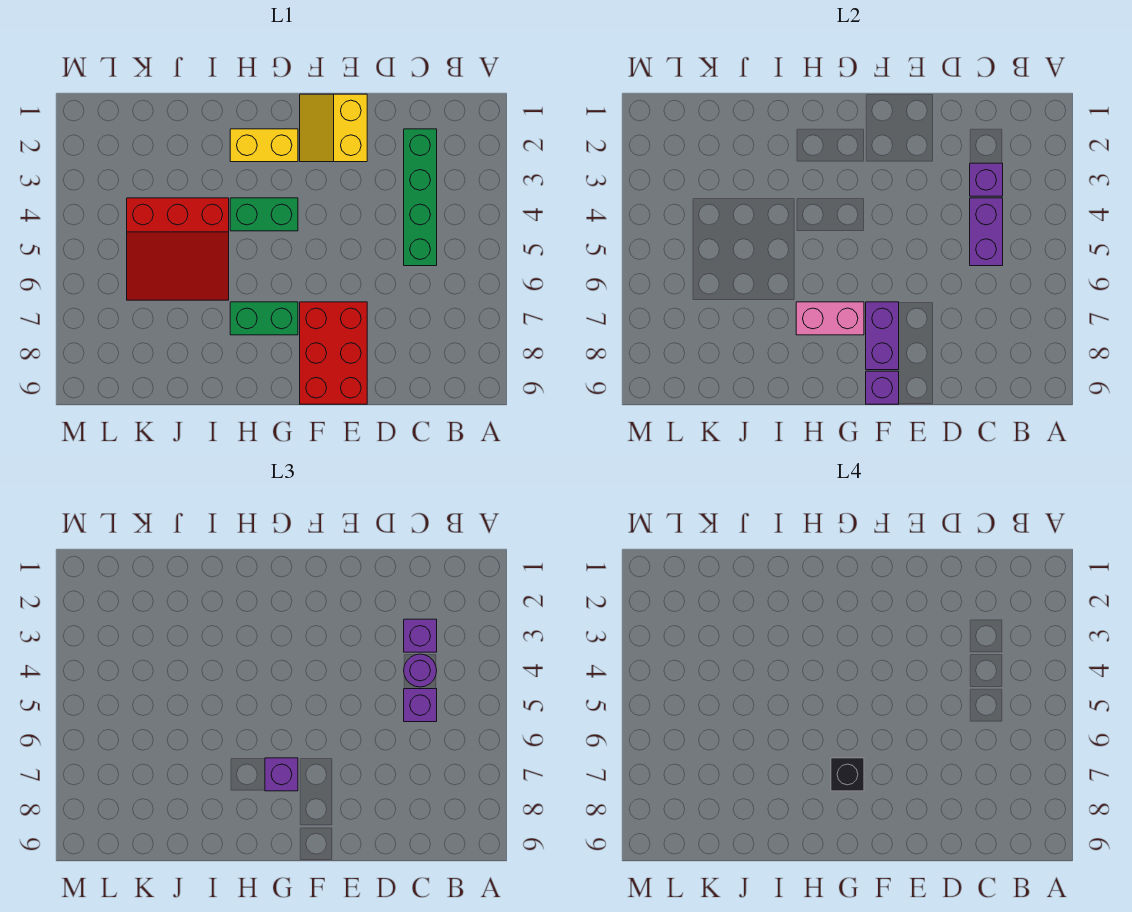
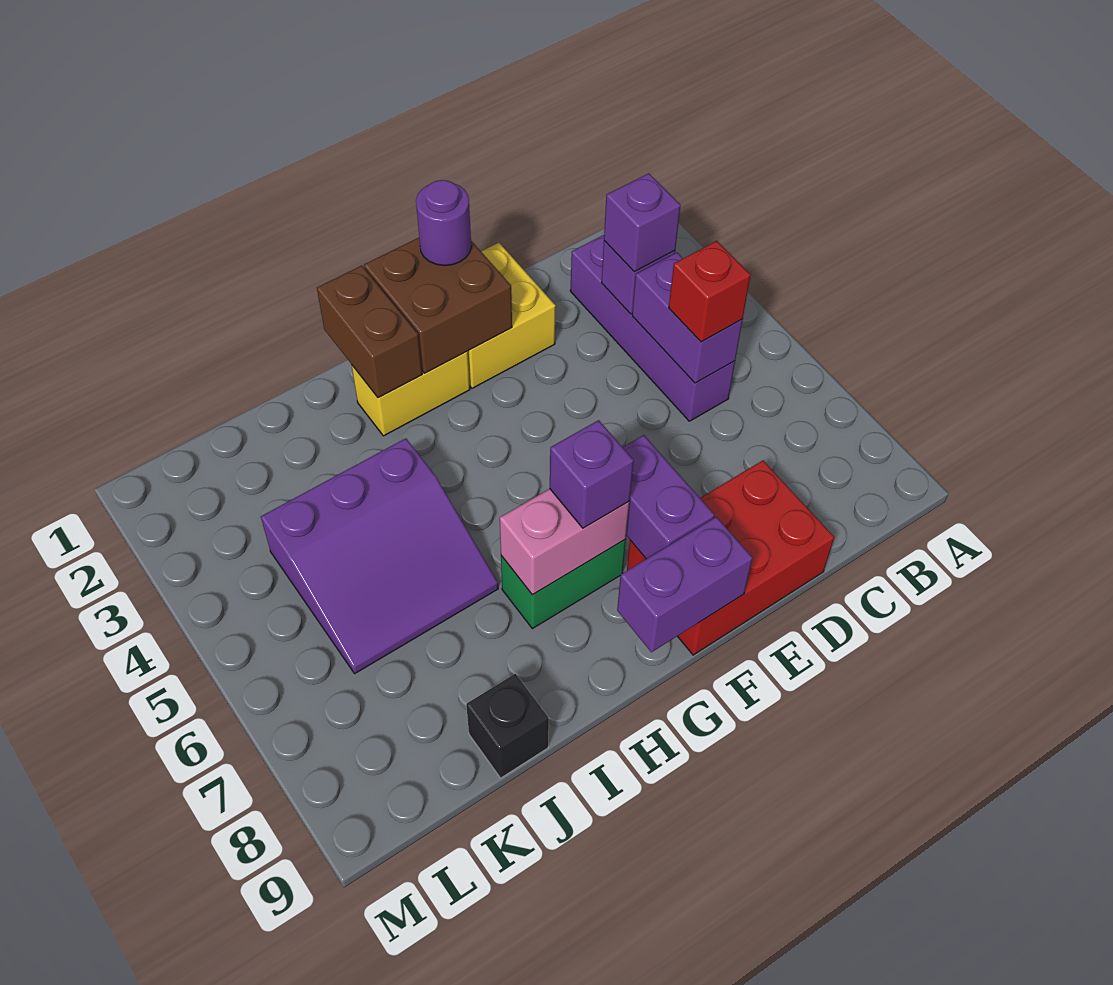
green brick C2:C5 level 1 -> purple brick C2:C5 level 1
purple round brick C4 level 3 -> purple round brick F1 level 3
purple brick C5 level 3 -> red brick C5 level 3
yellow slope E1:F2 level 1 top E -> yellow brick E1:F2 level 1
red brick E7:F9 level 1 -> red brick D8:F9 level 1
none -> brown brick F1:G2 level 2
purple brick F9 level 2 -> purple brick F9:G9 level 2
green brick G4:H4 level 1 -> none
black brick G7 level 4 -> black brick J9 level 1
none -> brown brick H1:H2 level 2
red slope I4:K6 level 1 top 4 -> purple slope I4:K6 level 1 top 4

